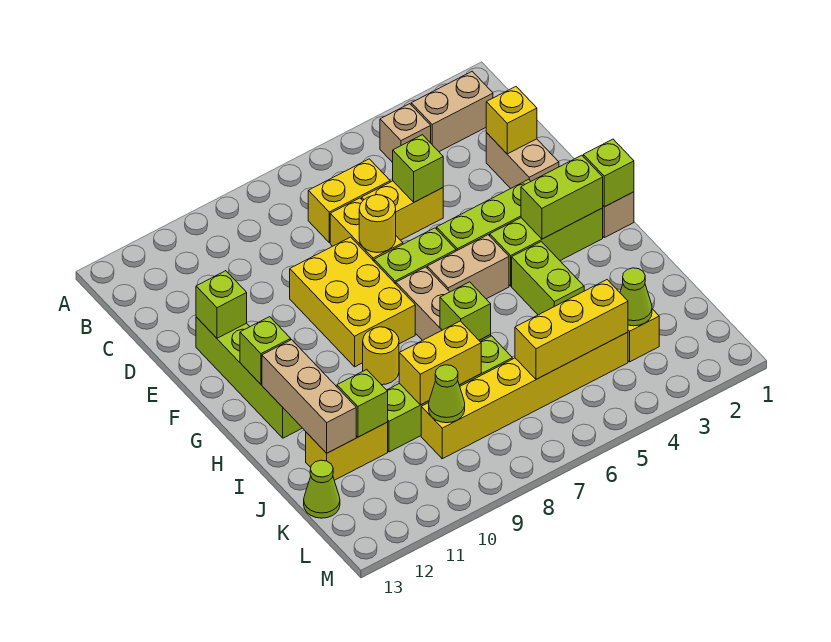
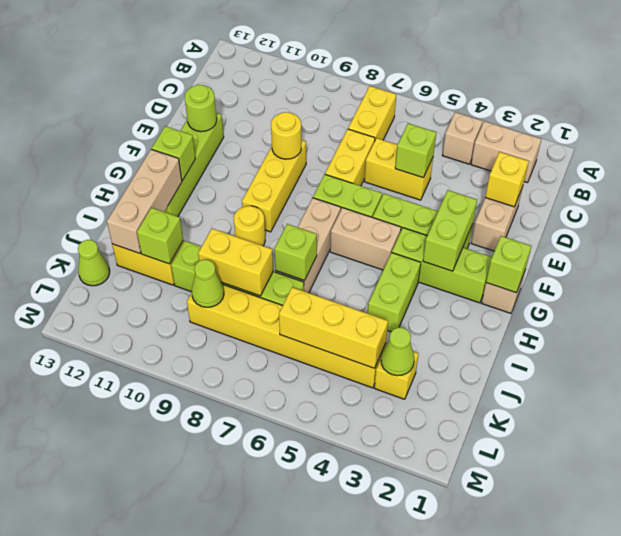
yellow brick C6:C7 level 1 -> yellow brick B7:C7 level 1
yellow round brick E7 level 2 -> yellow round brick E9 level 2
yellow brick E8:G9 level 1 -> yellow brick E9:G9 level 1
lime brick E12 level 2 -> lime round brick E12 level 2
lime brick G2:G3 level 2 -> lime brick F3:G3 level 2

